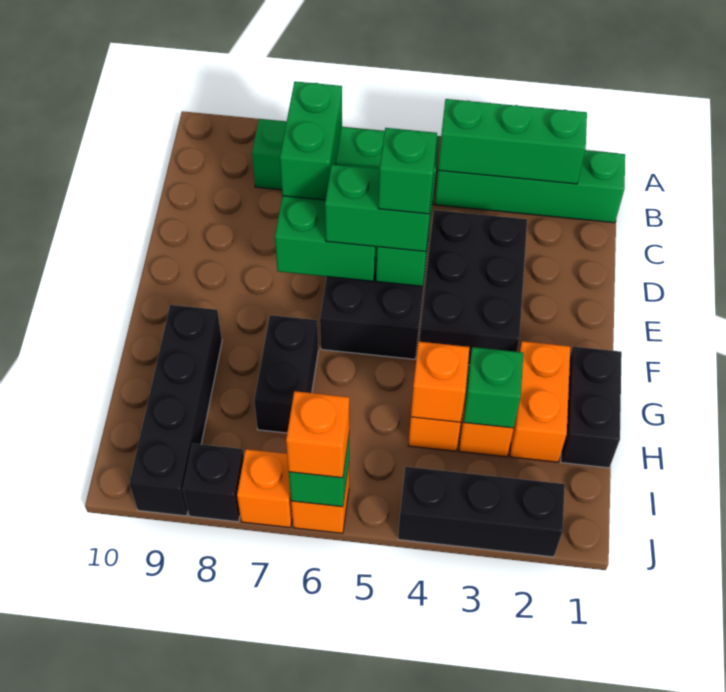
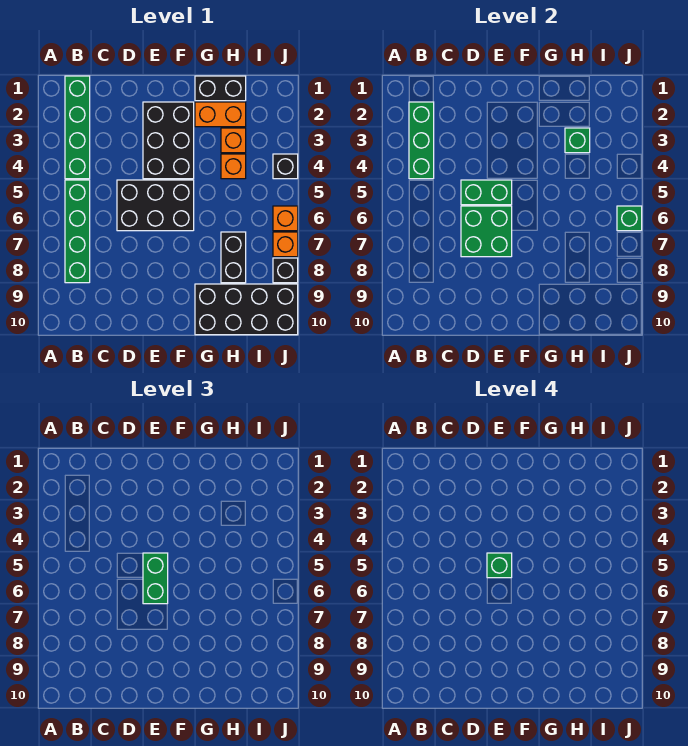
green brick C7:D7 level 3 -> none
black brick D3:F4 level 1 -> black brick E2:F4 level 1
black brick G7:H7 level 1 -> black brick H7:H8 level 1
black brick G9:J9 level 1 -> black brick G9:J10 level 1
orange brick H4 level 2 -> none
black brick J2:J4 level 1 -> black brick J4 level 1
orange brick J6 level 3 -> none

